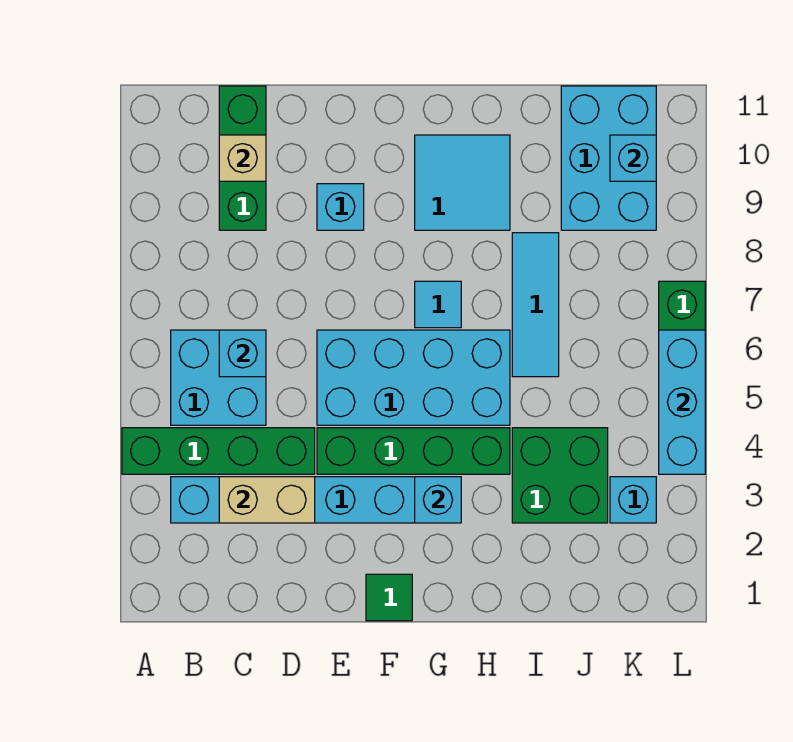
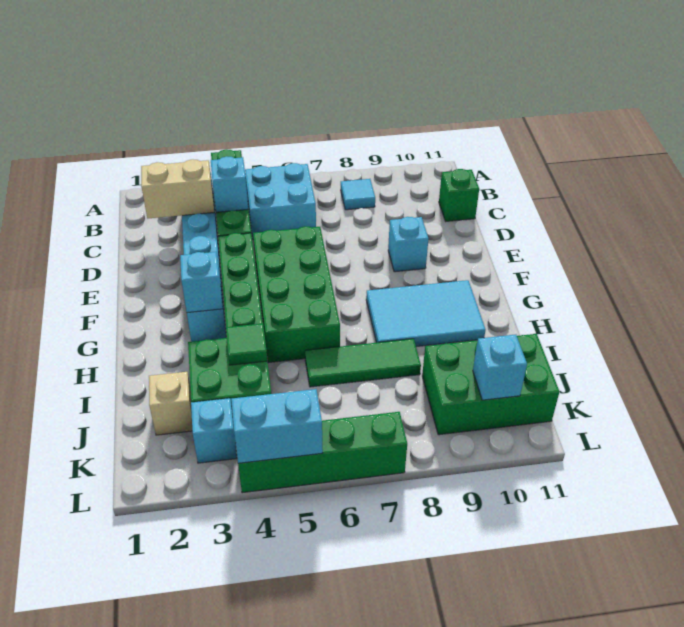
tan brick C3:D3 level 2 -> tan brick C2:C3 level 2
cyan brick C6 level 2 -> cyan brick C4 level 2
green brick C9:C11 level 1 -> green brick C11 level 1
tan brick C10 level 2 -> tan brick J2 level 1
cyan brick E5:H6 level 1 -> green brick E5:H6 level 1
green tile F1 level 1 -> green tile I4 level 2
cyan tile G7 level 1 -> cyan tile B8 level 1
cyan tile G9:H10 level 1 -> cyan tile G8:H10 level 1
cyan tile I6:I8 level 1 -> green tile I6:I8 level 1
cyan brick J9:K11 level 1 -> green brick J9:K11 level 1
cyan brick L4:L6 level 2 -> cyan brick L4:L5 level 2

